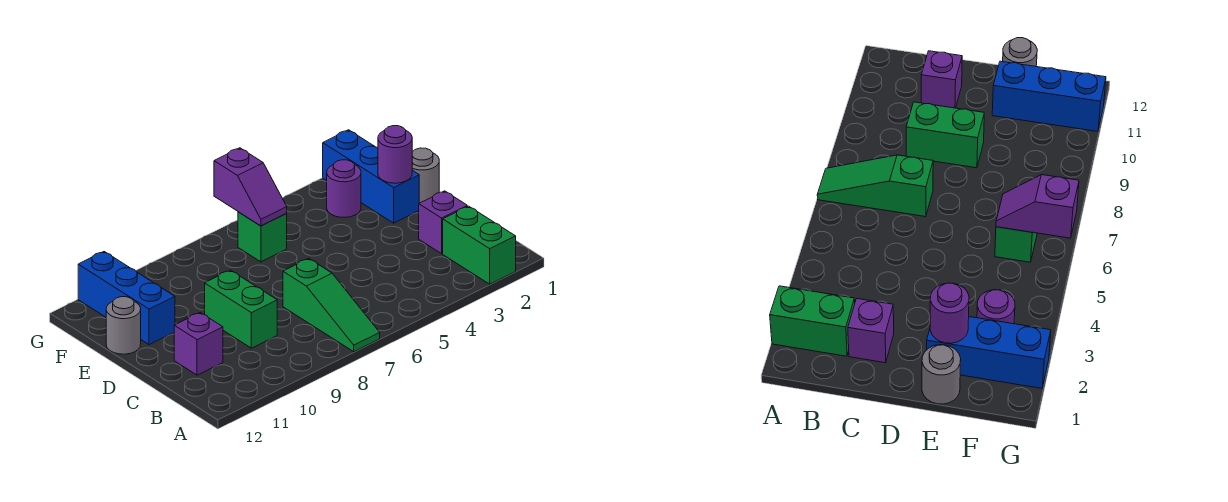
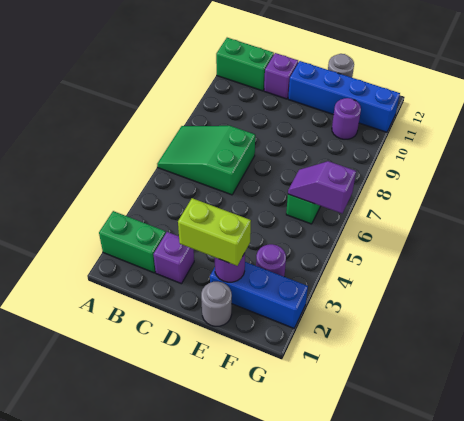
green slope A7:C7 level 1 top C -> green slope A6:C7 level 1 top C
green brick C9:D9 level 1 -> green brick A11:B11 level 1
none -> lime brick D2:E2 level 3
blue brick E11:G11 level 1 -> blue brick D11:G11 level 1
none -> purple round brick F10 level 1

